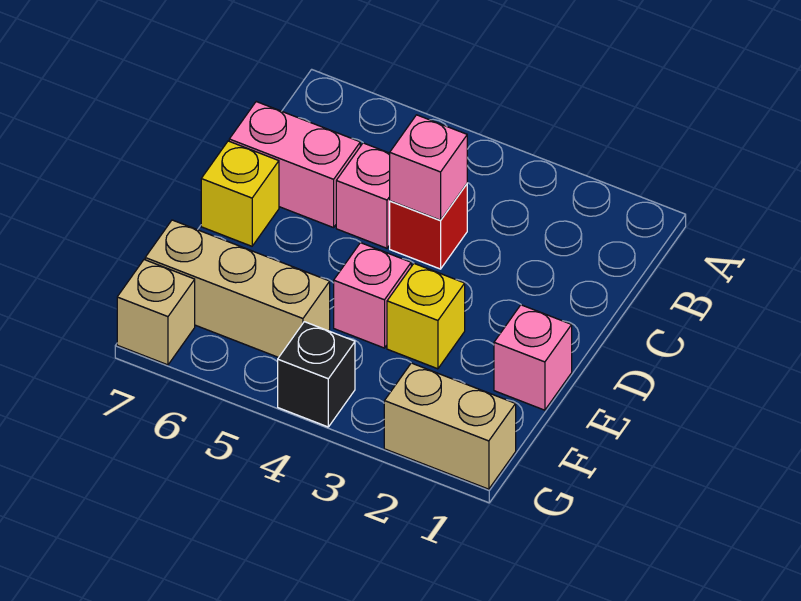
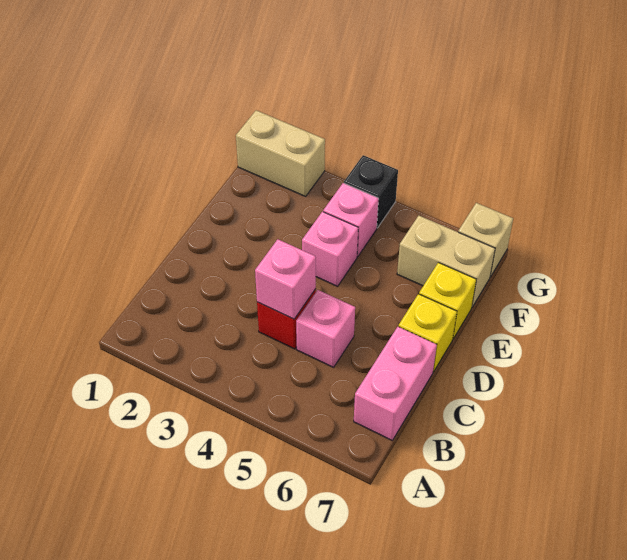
pink brick C6:C7 level 1 -> pink brick B7:C7 level 1
pink brick E1 level 1 -> pink brick F4 level 1
yellow brick E3 level 1 -> yellow brick E7 level 1
tan brick F5:F7 level 1 -> tan brick F6:F7 level 1

